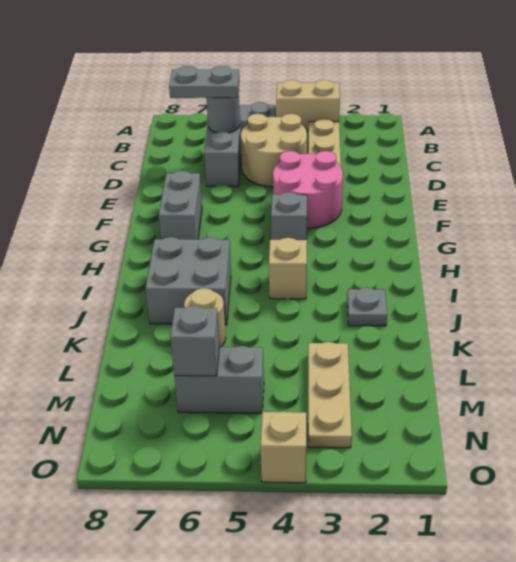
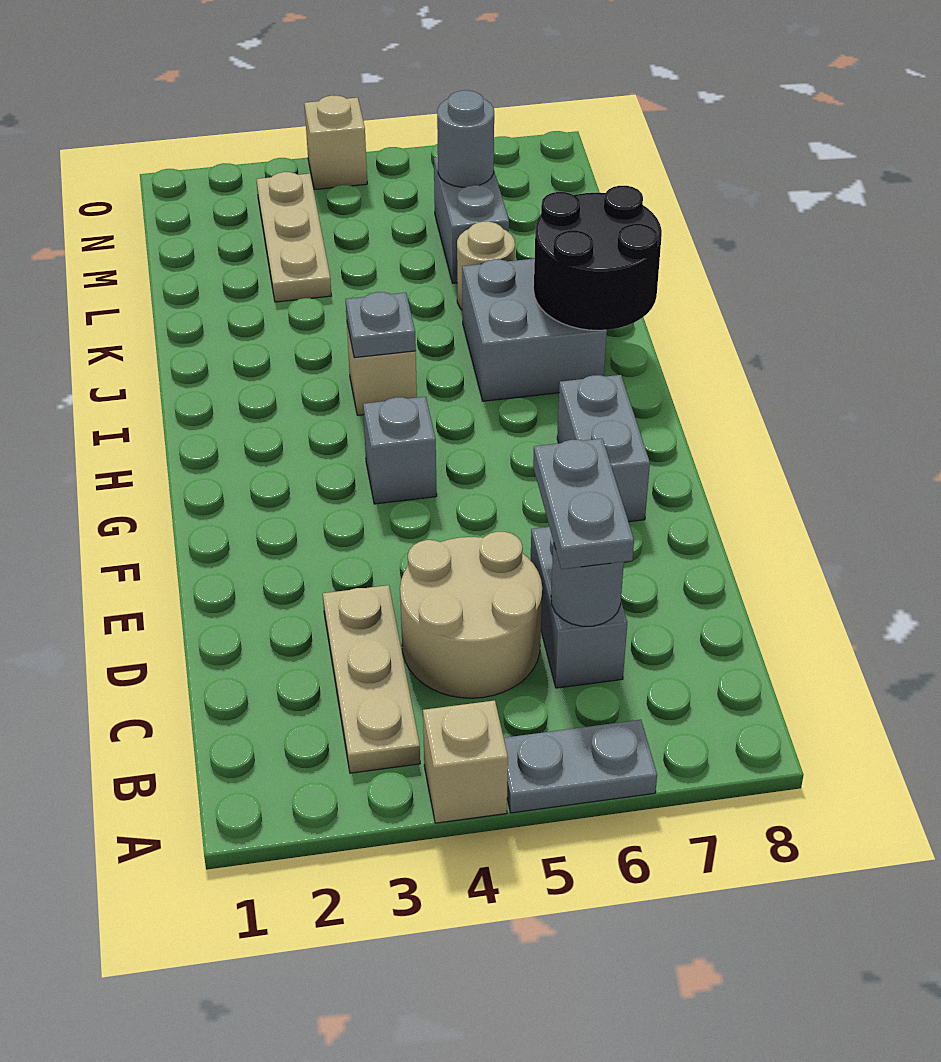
tan brick A3:A4 level 1 -> tan brick A4 level 1
grey plate C6:C7 level 3 -> grey plate C6:D6 level 3
pink round brick E3:F4 level 1 -> none
none -> black round brick I7:J8 level 2
grey plate J2 level 1 -> grey plate I4 level 2
grey brick M5:M6 level 1 -> grey brick L6:M6 level 1
grey brick M6 level 2 -> grey round brick M6 level 2

